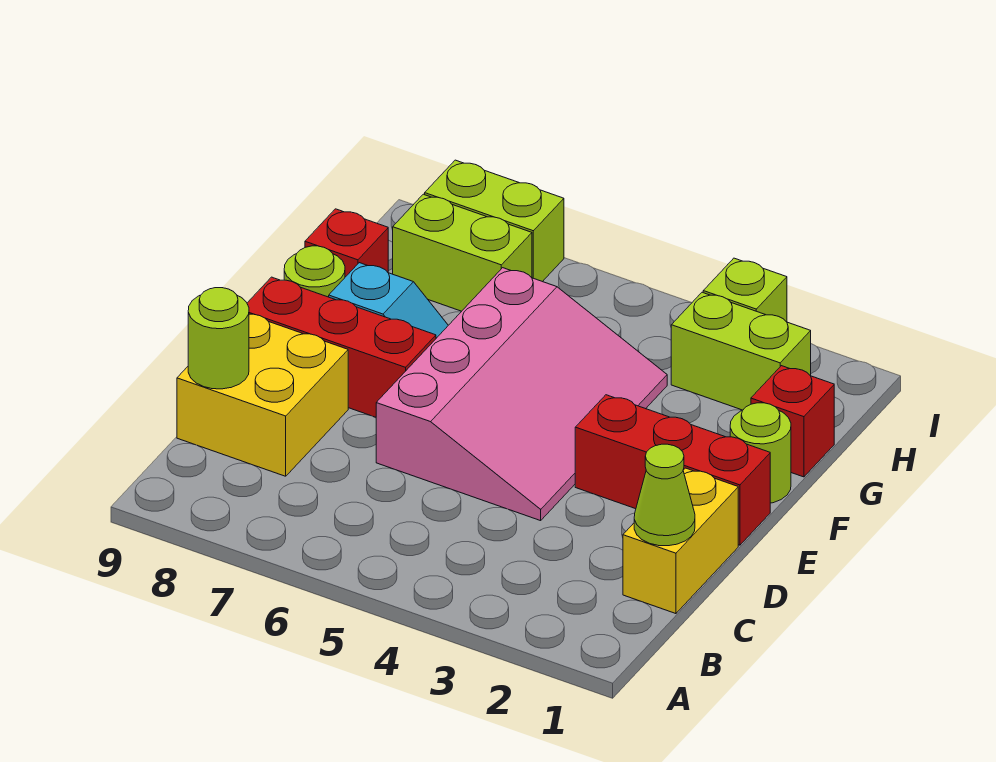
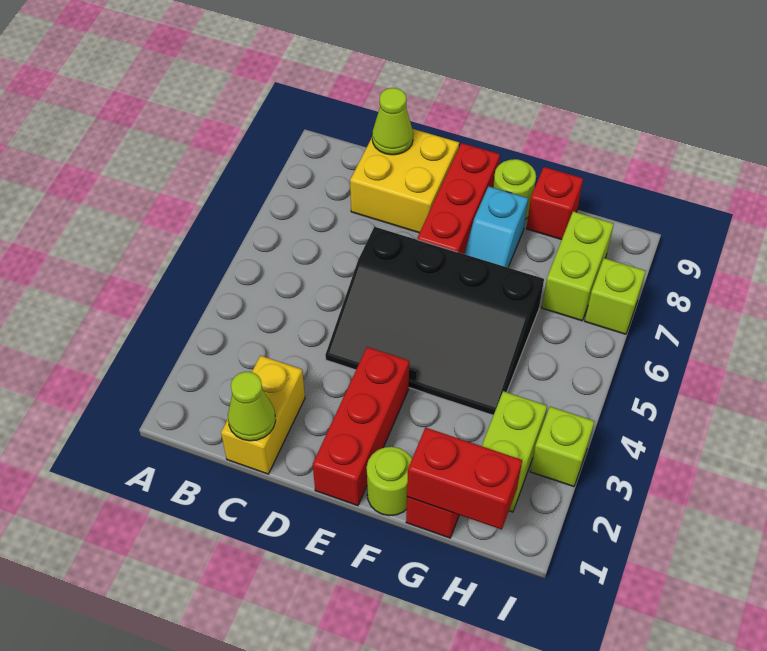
yellow brick C1:D1 level 1 -> yellow brick C1:C2 level 1
lime round brick C9 level 2 -> lime cone C9 level 2
pink slope D4:G6 level 1 top 6 -> black slope D4:G6 level 1 top 6
none -> red brick G1:H1 level 2
lime brick I7:I8 level 1 -> lime brick I7 level 1

